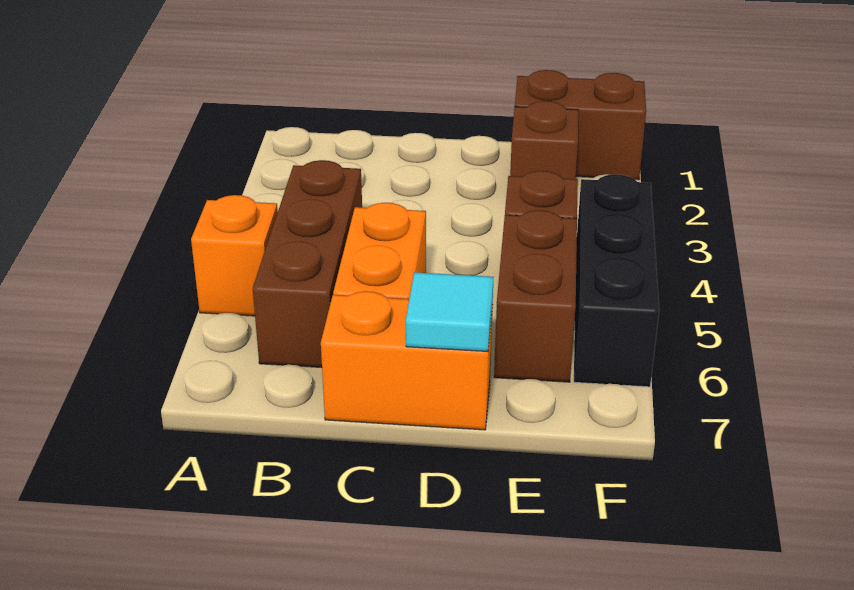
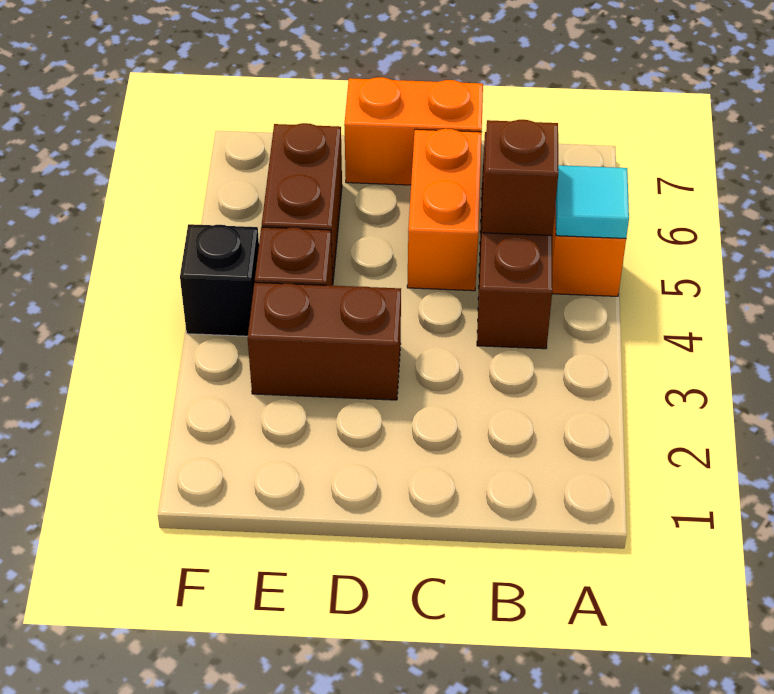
cyan tile D7 level 2 -> cyan tile A5 level 2
brown brick E1:F1 level 1 -> brown brick D3:E3 level 1
brown brick E2 level 1 -> brown brick B5 level 2
black brick F4:F6 level 1 -> black brick F4 level 1

